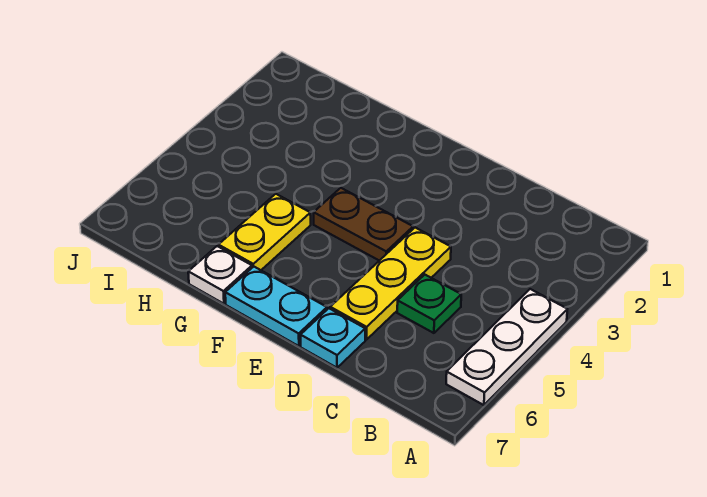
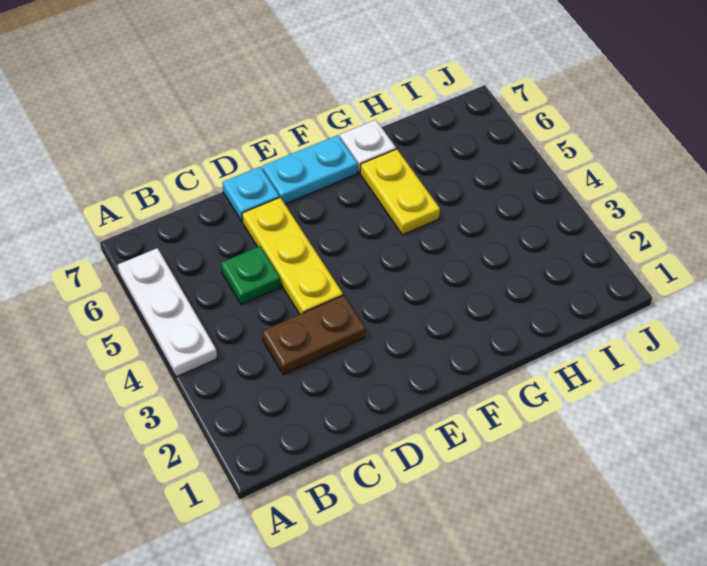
brown plate E4:F4 level 1 -> brown plate C3:D3 level 1

